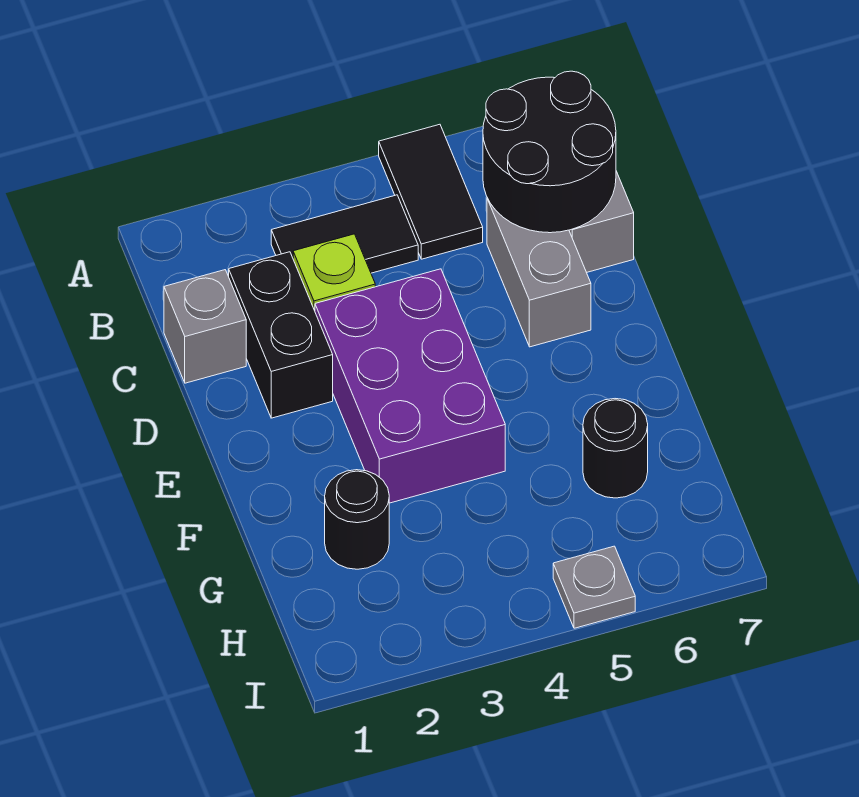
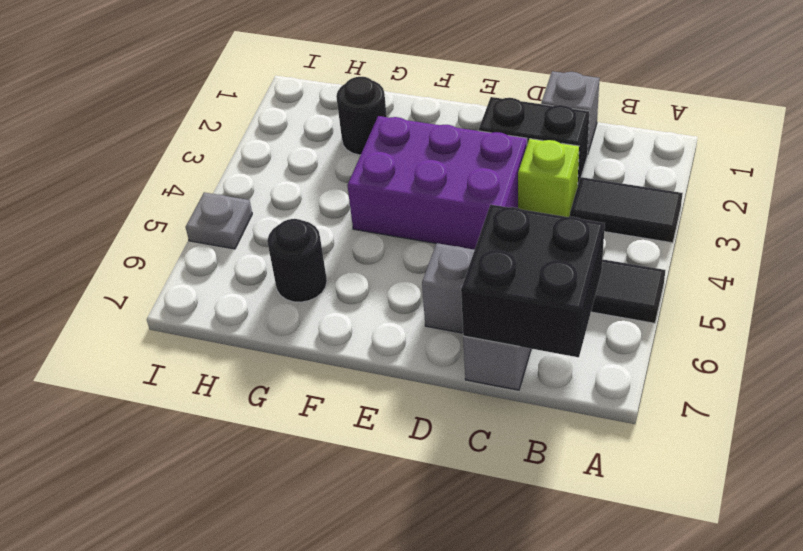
black tile B3:B4 level 1 -> black tile A3:B3 level 1
black round brick B6:C7 level 2 -> black brick B6:C7 level 2

